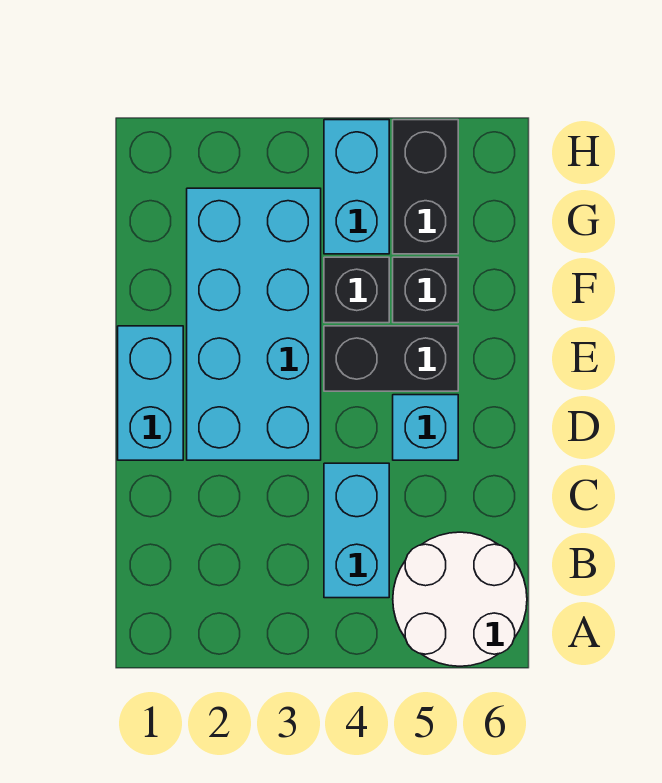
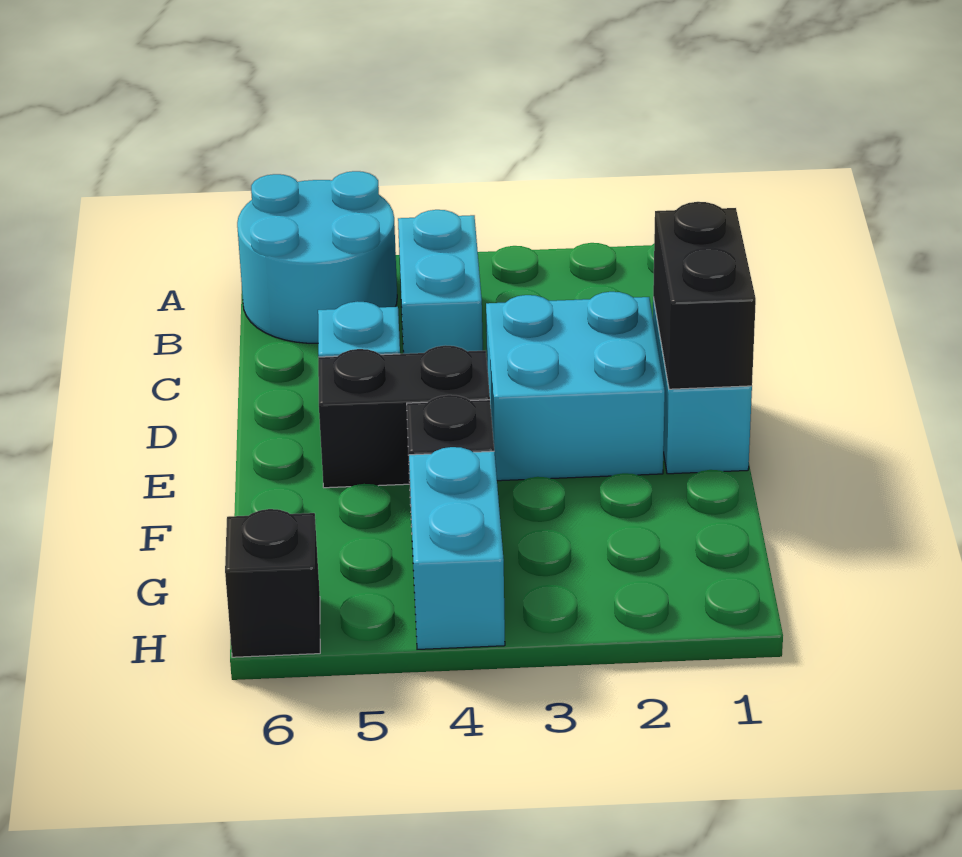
white round brick A5:B6 level 1 -> cyan round brick A5:B6 level 1
cyan brick D2:G3 level 1 -> cyan brick D2:E3 level 1
black brick F5 level 1 -> black brick H6 level 1
black brick G5:H5 level 1 -> black brick D1:E1 level 2

